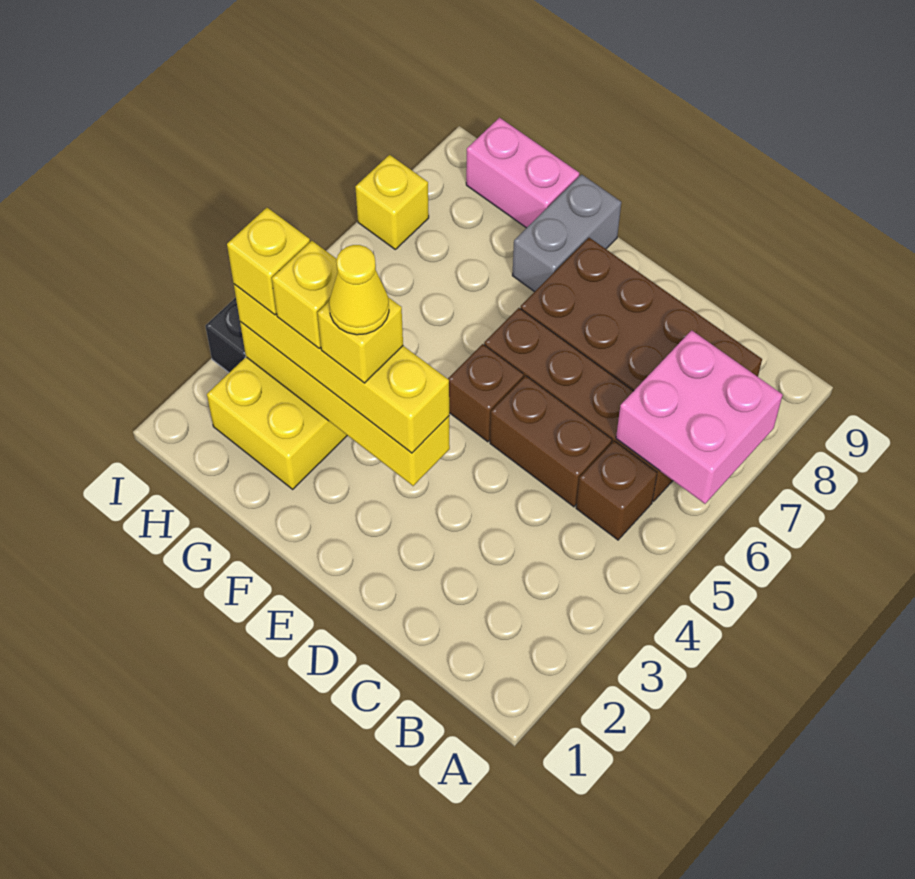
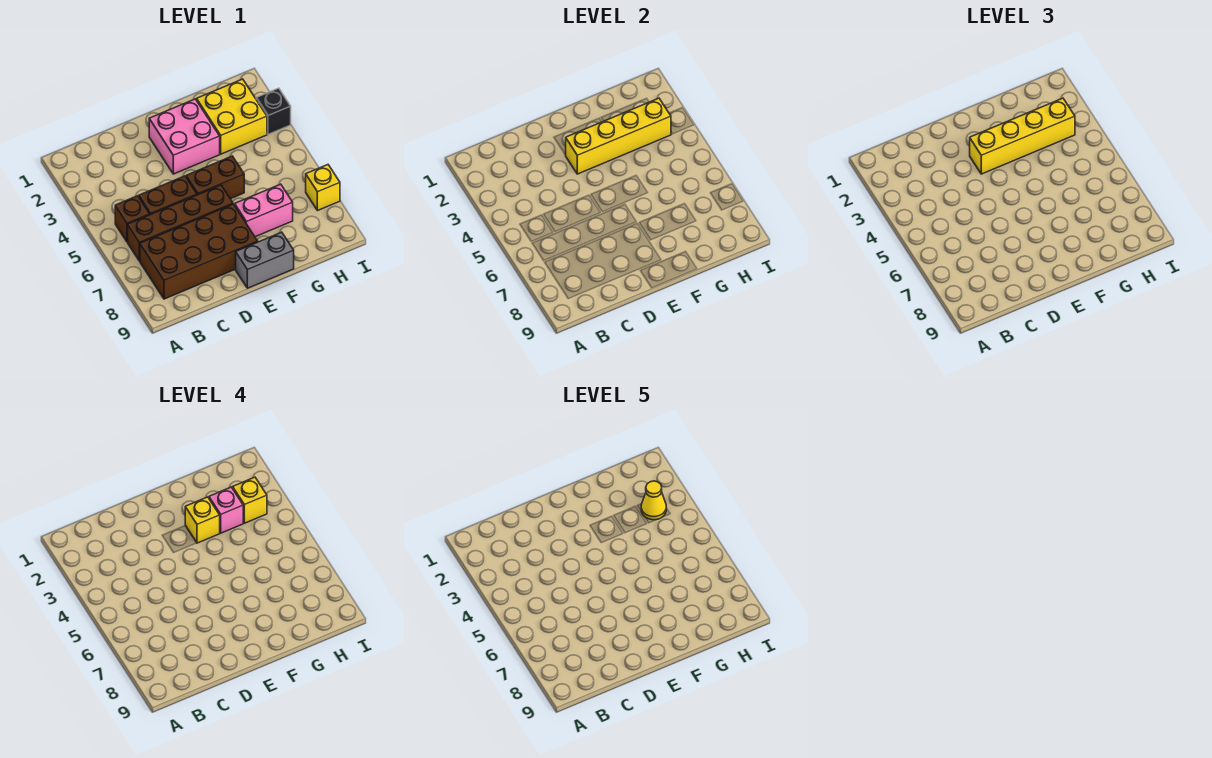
pink brick A6:B7 level 2 -> pink brick E2:F3 level 1
brown brick E5 level 1 -> brown brick E5:F5 level 1
yellow cone F3 level 5 -> yellow cone H3 level 5
grey brick F8:F9 level 1 -> grey brick E9:F9 level 1
yellow brick G3 level 4 -> pink brick G3 level 4
pink brick G9:H9 level 1 -> pink brick F7:G7 level 1

